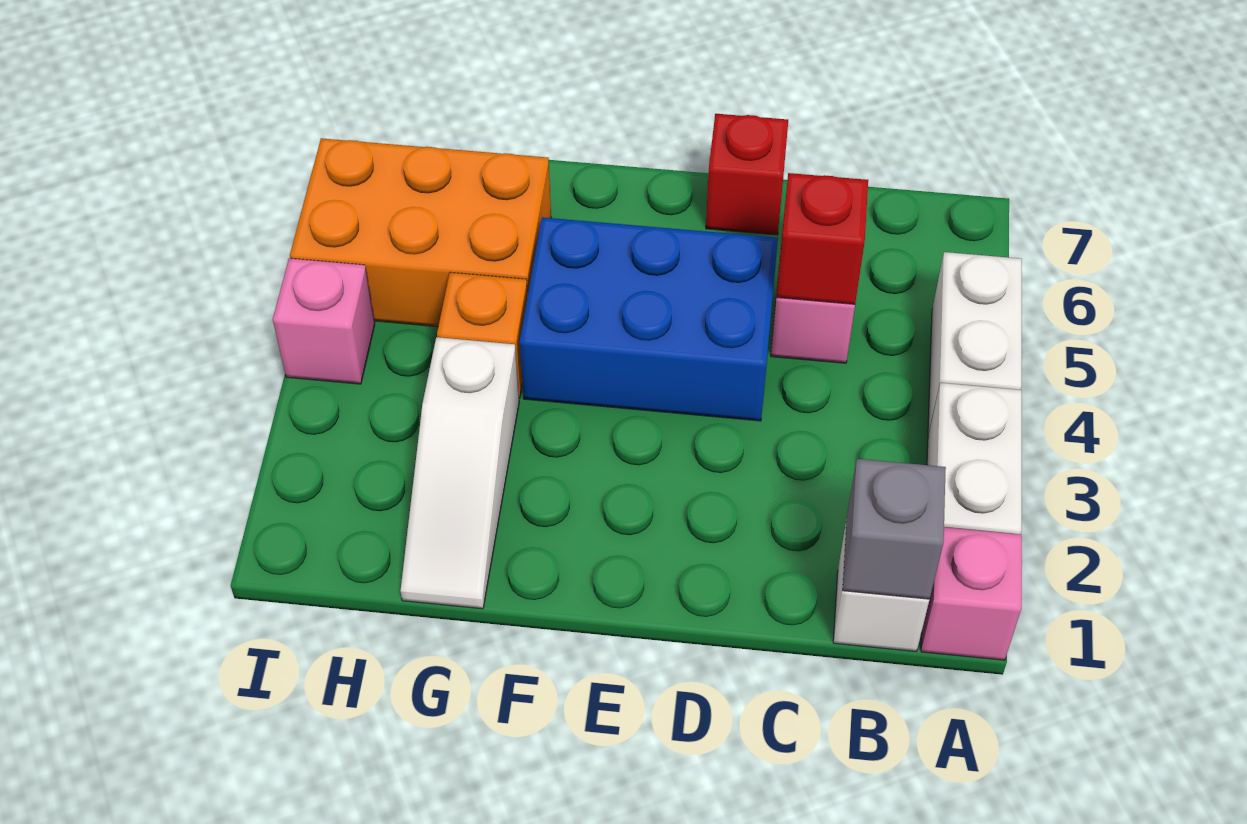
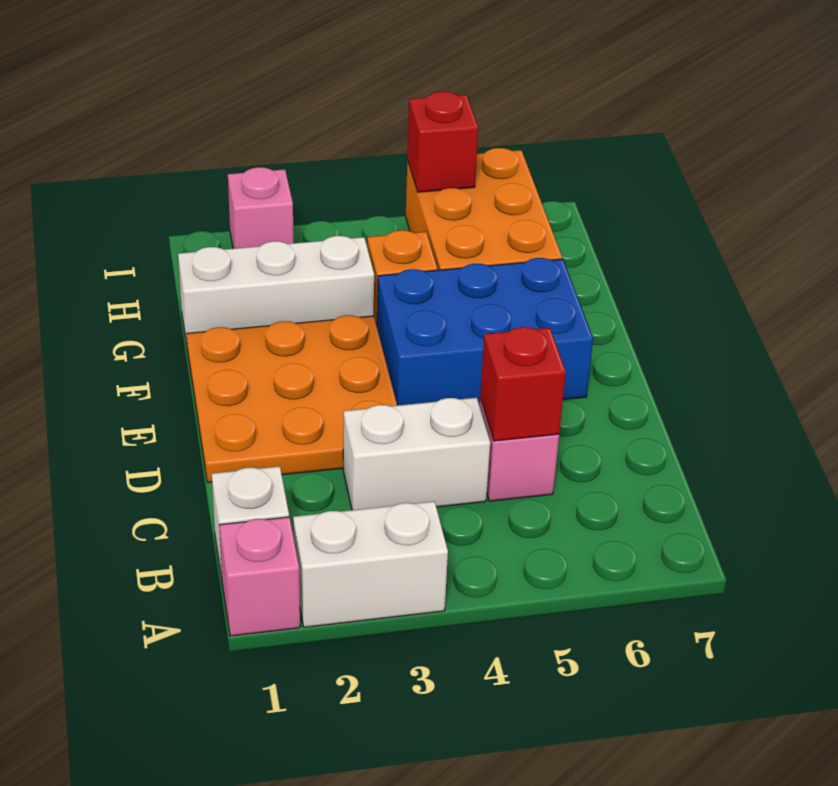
white brick A4:A5 level 1 -> white brick C3:C4 level 1
grey brick B1 level 2 -> none
none -> orange plate D1:F3 level 1
blue brick D4:F5 level 1 -> blue brick E4:F6 level 1
red brick D7 level 1 -> red brick I5 level 2
white slope G1:G3 level 1 top 3 -> white brick G1:G3 level 1
pink brick I4 level 1 -> pink brick I2 level 1

